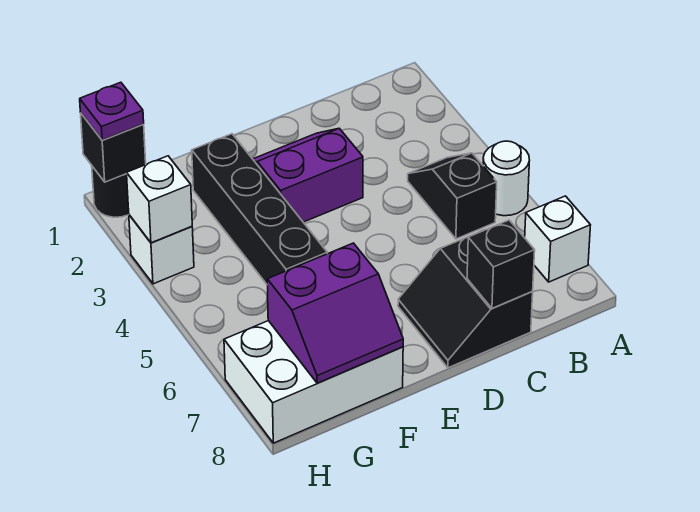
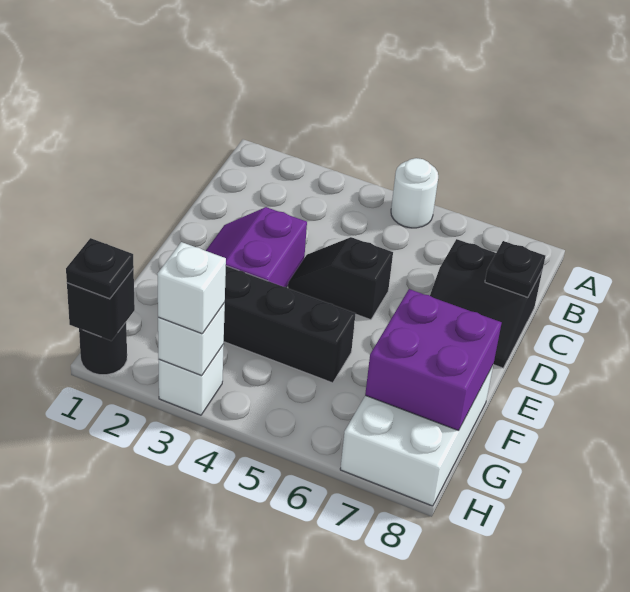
white brick A7 level 1 -> white brick H3 level 3
black slope B4:B5 level 1 top 5 -> black slope D4:D5 level 1 top 5
black brick C8 level 2 -> black plate C8 level 2
purple slope F7:G8 level 2 top 7 -> purple brick F7:G8 level 2
purple plate H1 level 3 -> black plate H1 level 3

